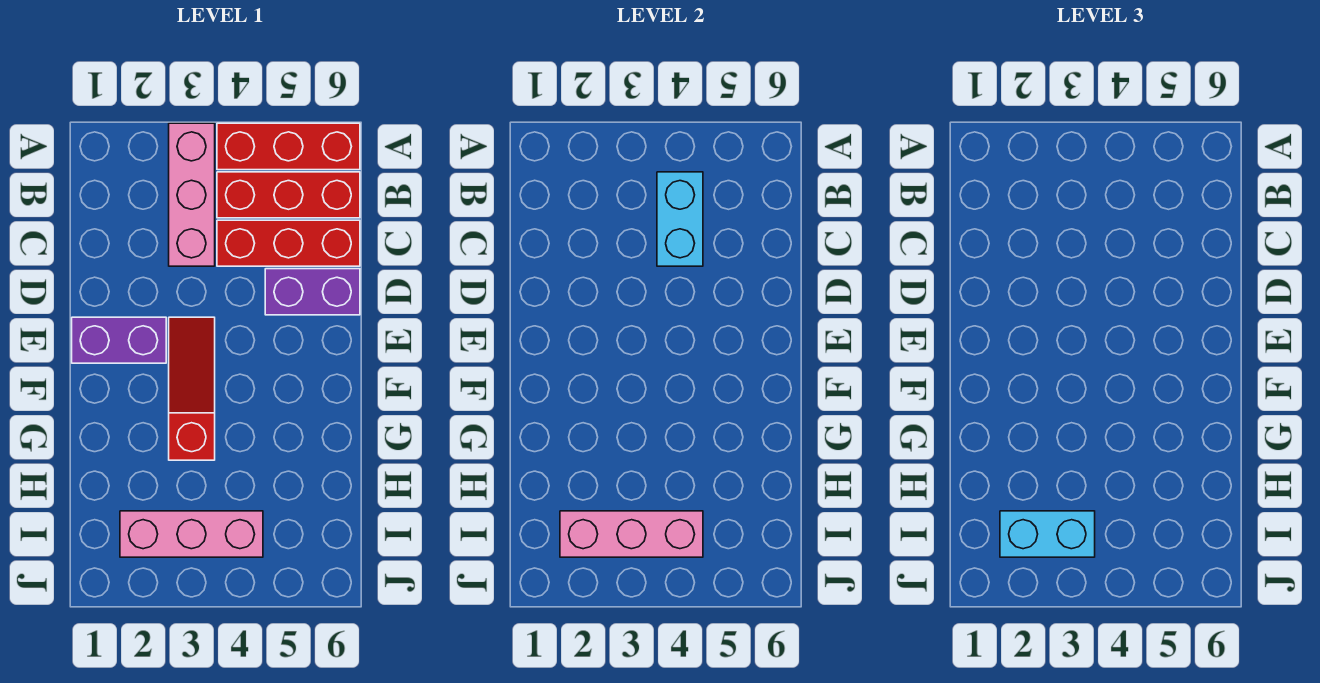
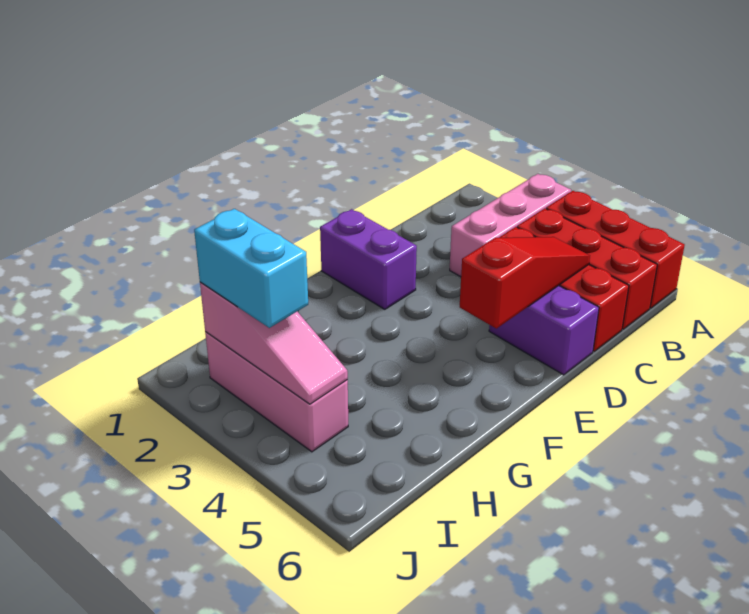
cyan brick B4:C4 level 2 -> none
red slope E3:G3 level 1 top G -> red slope C5:E5 level 2 top E
pink brick I2:I4 level 2 -> pink slope I2:I4 level 2 top 2

